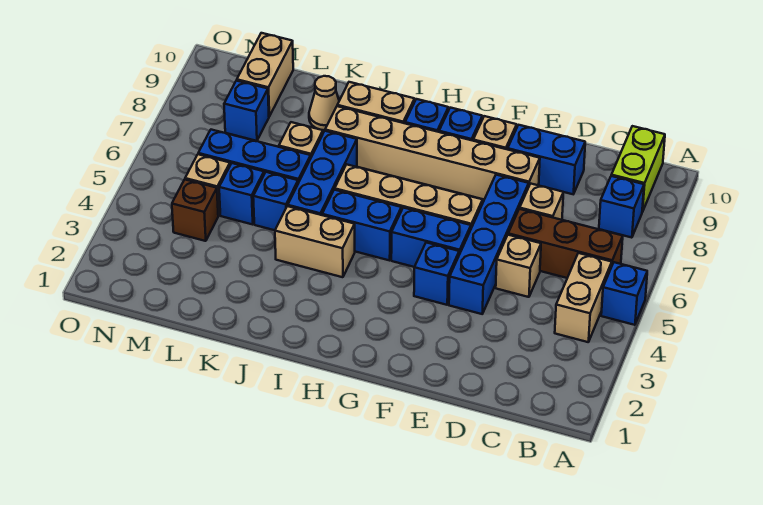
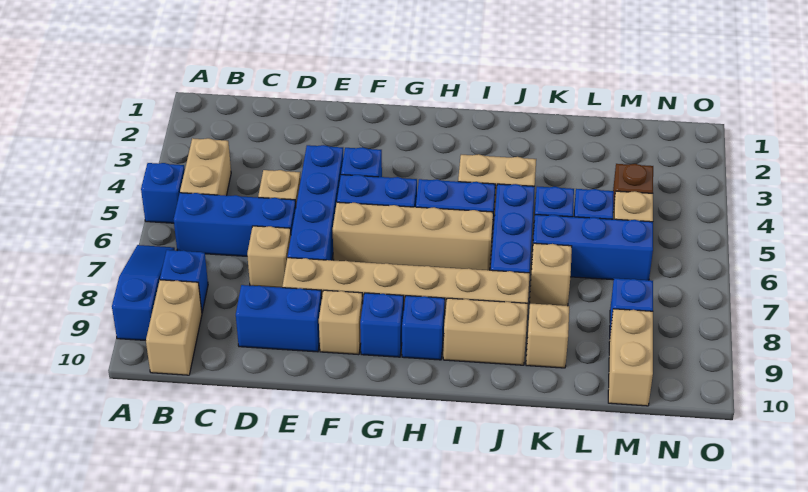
none -> blue slope A7:A9 level 1 top 9
brown brick B6:D6 level 1 -> blue brick B6:D6 level 1
lime brick B9:B10 level 1 -> tan brick B9:B10 level 1
tan cone K9 level 1 -> tan brick K9 level 1

